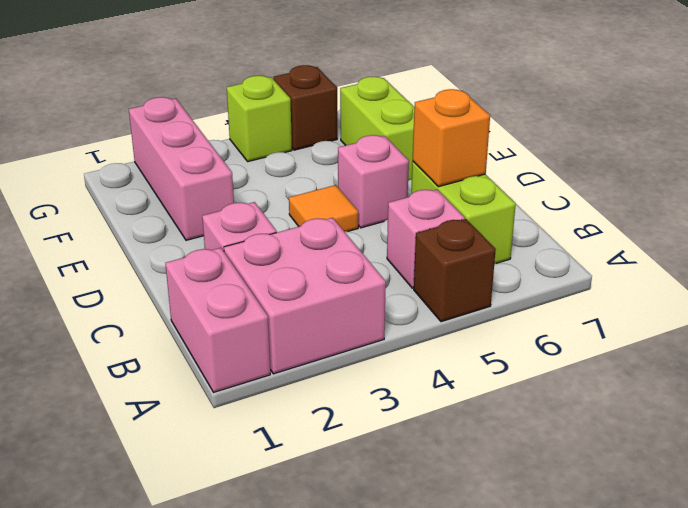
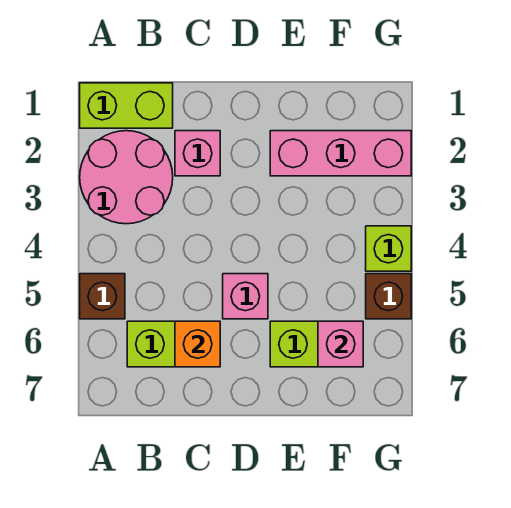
pink brick A1:B1 level 1 -> lime brick A1:B1 level 1
pink brick A2:B3 level 1 -> pink round brick A2:B3 level 1
pink brick B5 level 1 -> pink brick F6 level 2
orange tile D4 level 1 -> none

